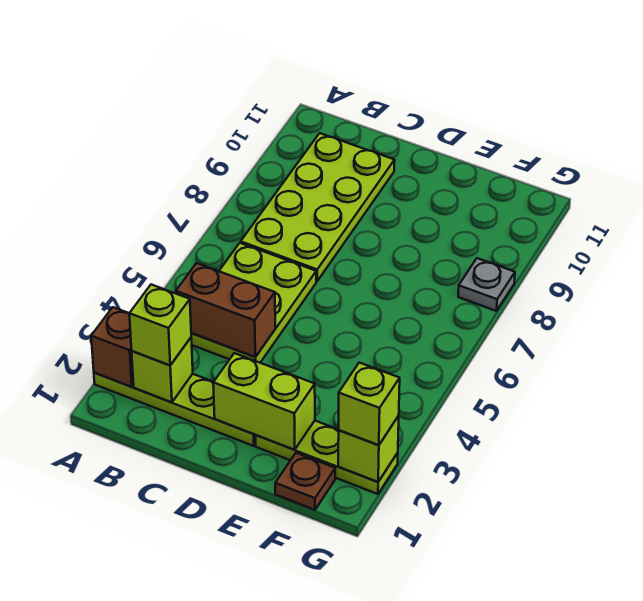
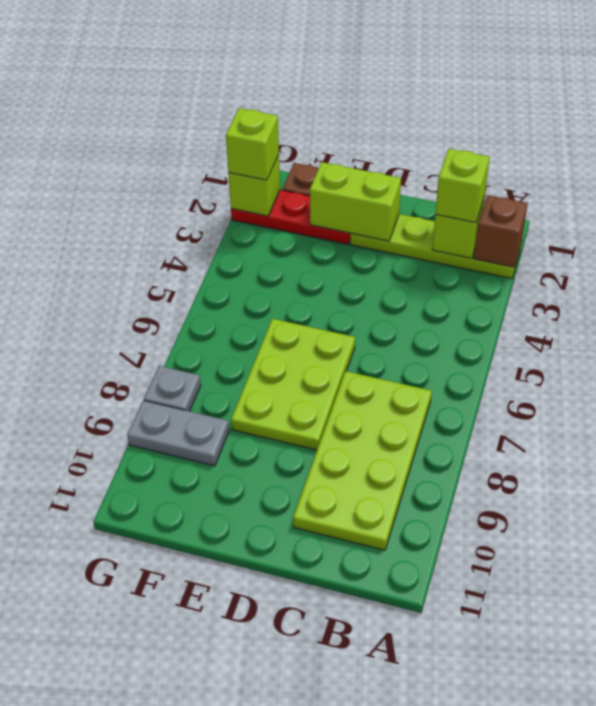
lime plate B4:C6 level 1 -> lime plate D6:E8 level 1
brown brick B4:C4 level 2 -> none
lime plate E2:G2 level 1 -> red plate E2:G2 level 1
none -> grey plate F9:G9 level 1

